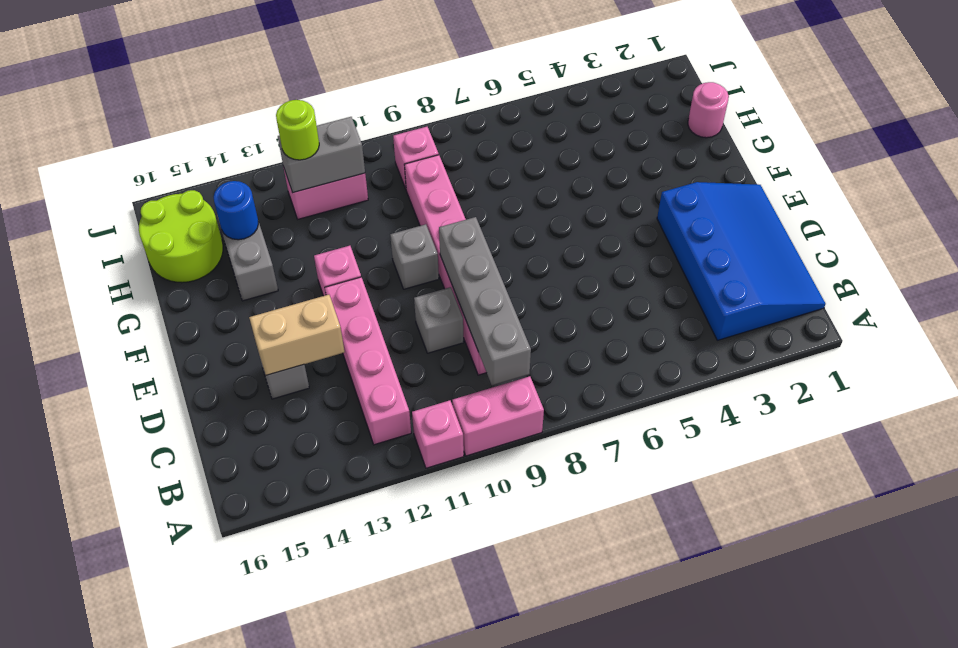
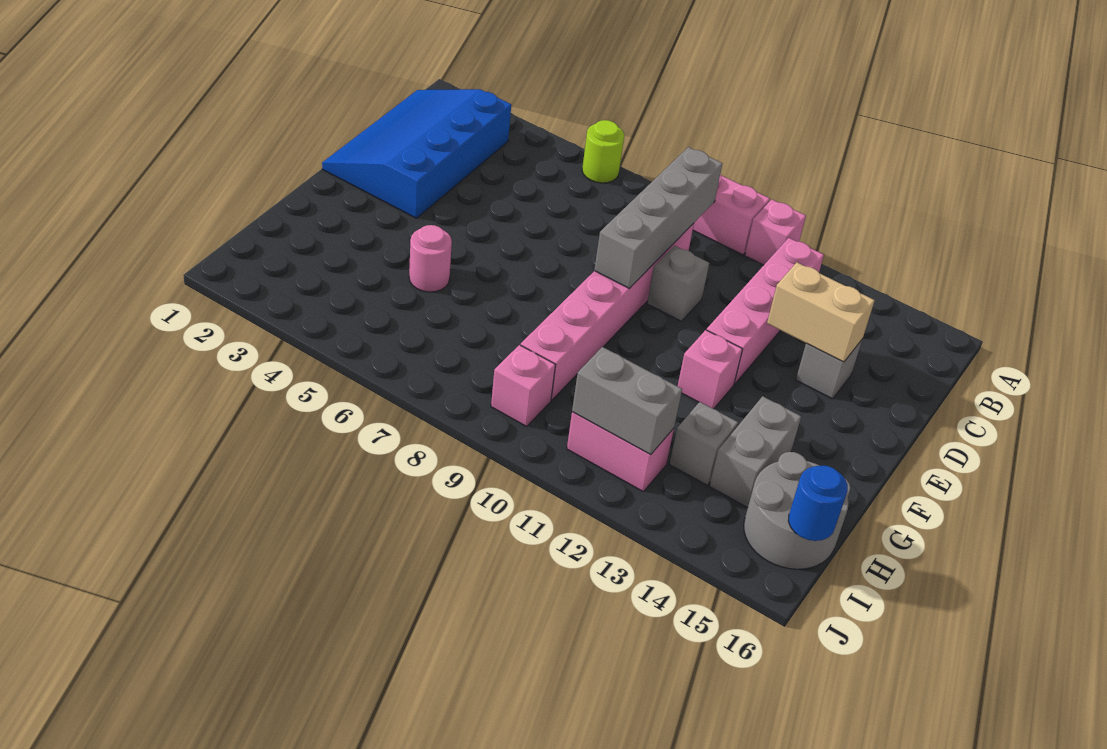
grey brick F10 level 1 -> grey brick H13 level 1
pink round brick H1 level 1 -> pink round brick G5 level 1
blue round brick H14 level 2 -> blue round brick I16 level 2
lime round brick H15:I16 level 1 -> grey round brick H15:I16 level 1
lime round brick I12 level 3 -> lime round brick A6 level 1

